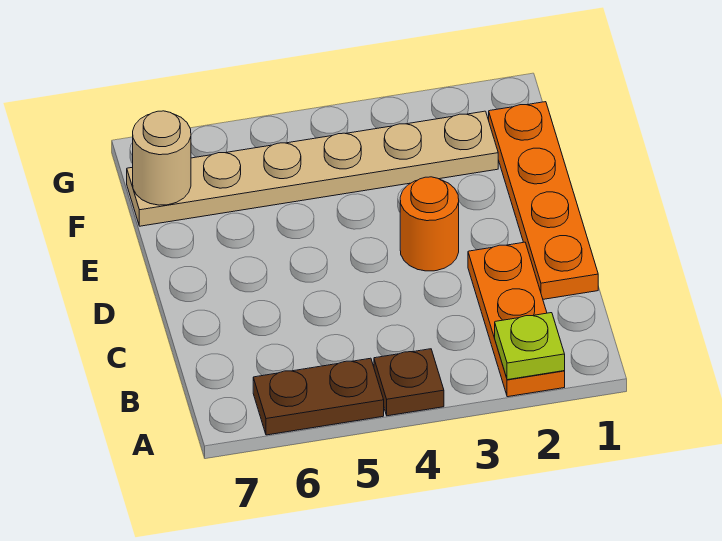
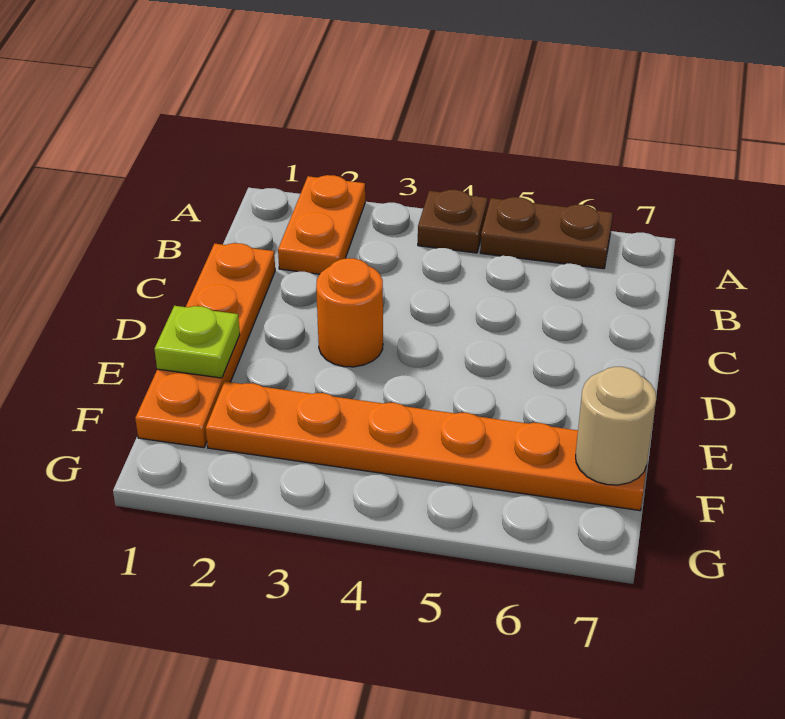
orange plate A2:C2 level 1 -> orange plate A2:B2 level 1
lime plate A2 level 2 -> lime plate E1 level 2
tan plate F2:F7 level 1 -> orange plate F2:F7 level 1

